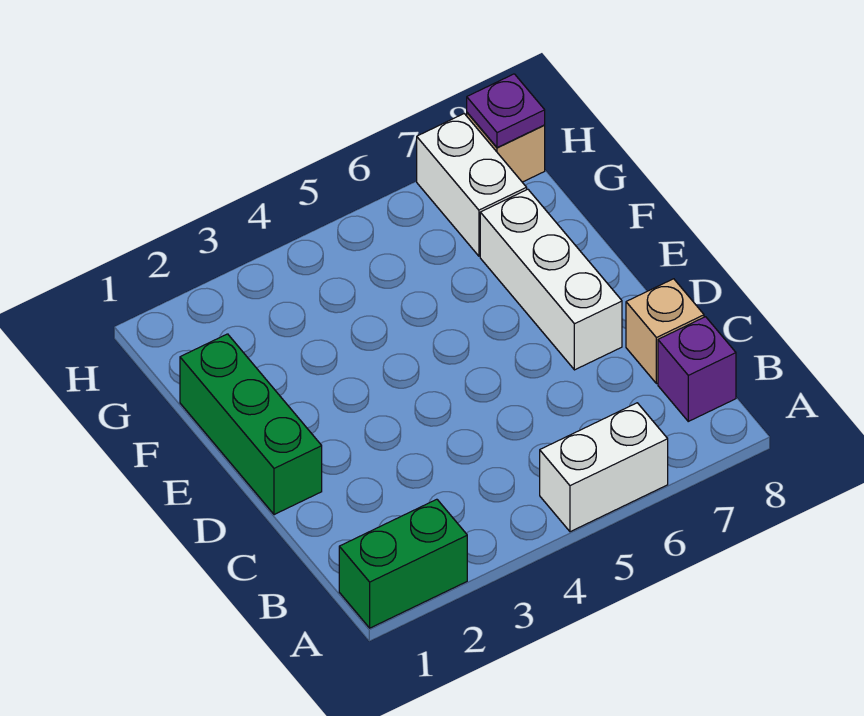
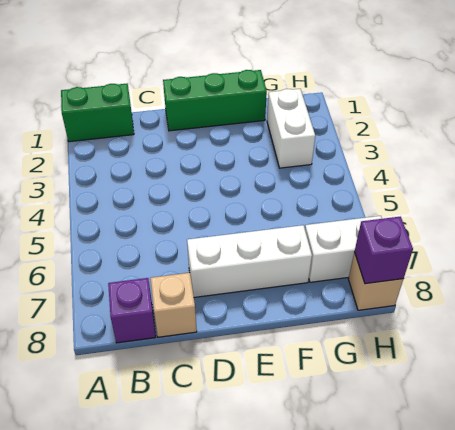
green brick A1:A2 level 1 -> green brick A1:B1 level 1
white brick A5:A6 level 1 -> white brick G2:G3 level 1
purple plate H8 level 2 -> purple brick H8 level 2

